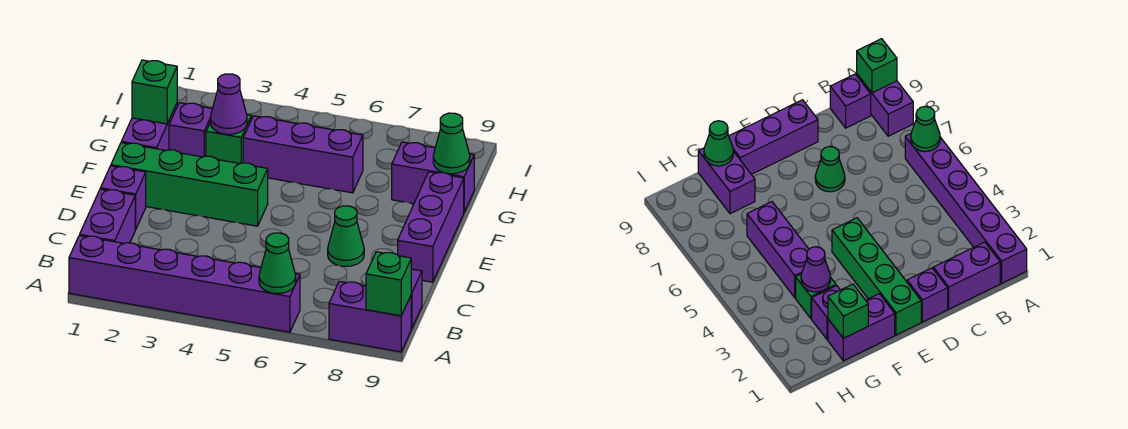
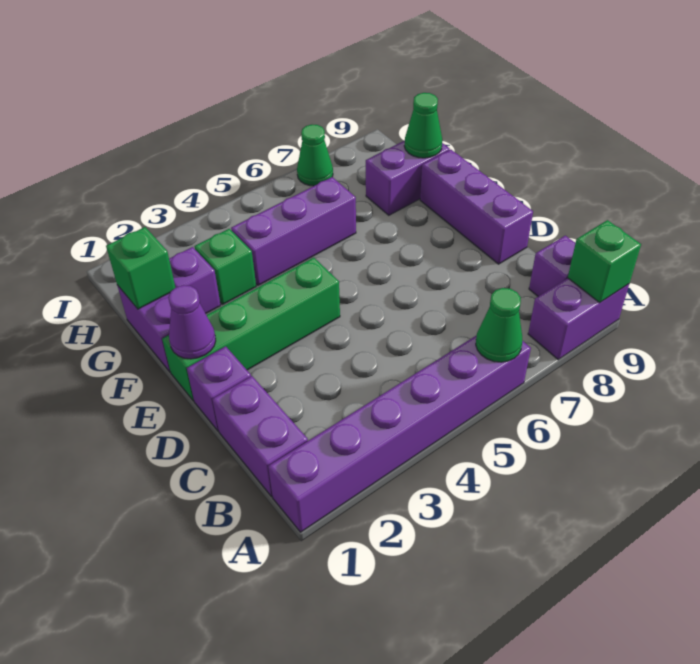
green cone D7 level 1 -> green cone I7 level 1
purple cone G3 level 2 -> purple cone E1 level 2

